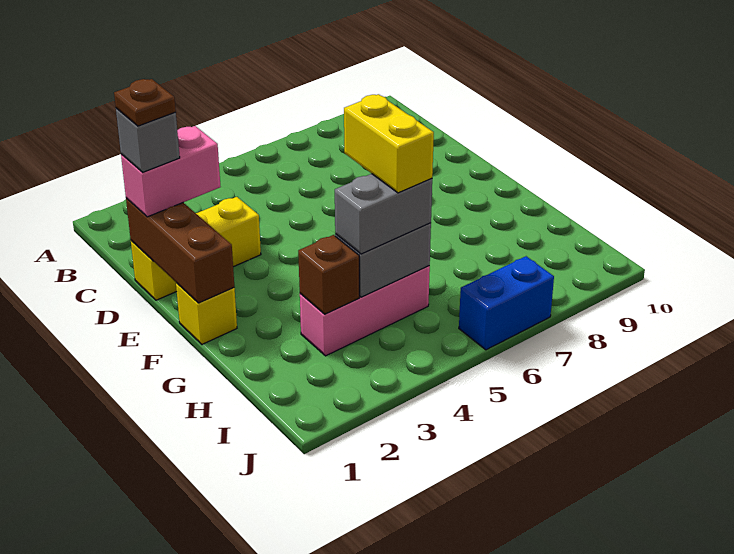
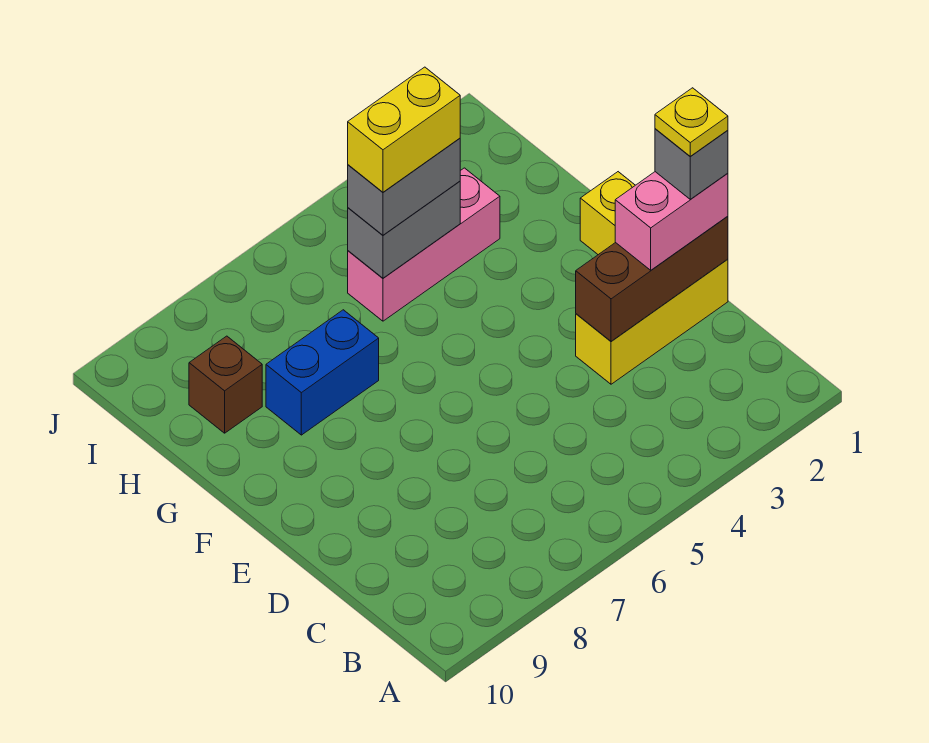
brown brick D1:F1 level 2 -> brown brick D1:D3 level 2
brown plate D1 level 5 -> yellow plate D1 level 5
yellow brick G5:H5 level 4 -> yellow brick H4:H5 level 4
brown brick H3 level 2 -> brown brick H9 level 1
blue brick J6:J7 level 1 -> blue brick G7:G8 level 1

